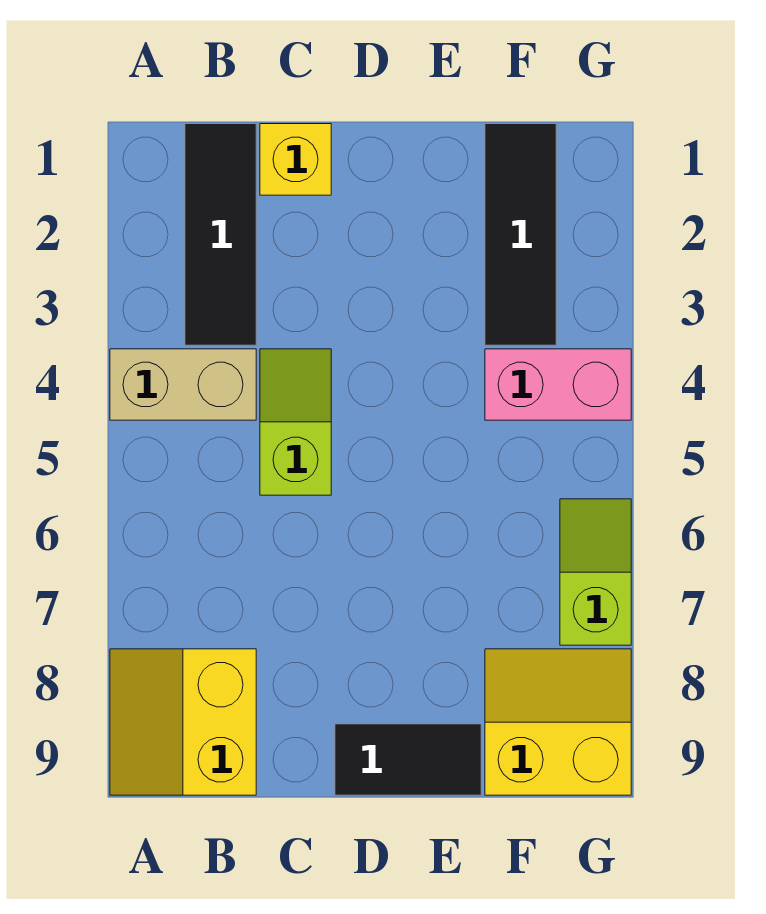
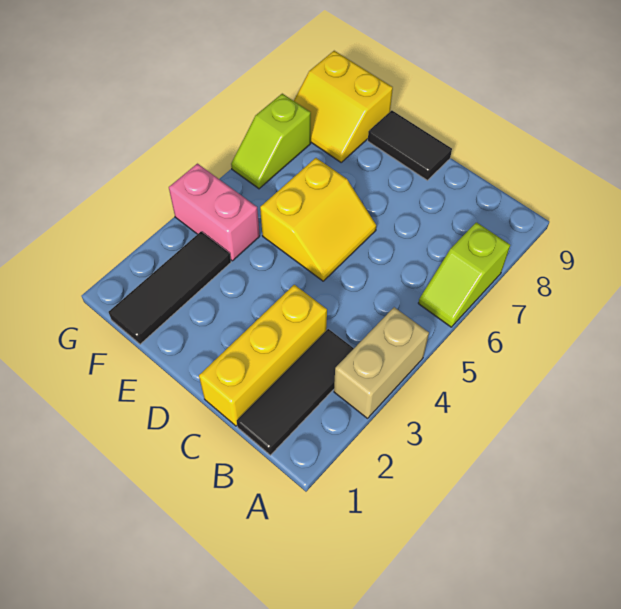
tan brick A4:B4 level 1 -> tan brick A3:A4 level 1
yellow slope A8:B9 level 1 top B -> yellow slope D5:E6 level 1 top E
yellow brick C1 level 1 -> yellow brick C1:C3 level 1
lime slope C4:C5 level 1 top 5 -> lime slope A6:A7 level 1 top 7

